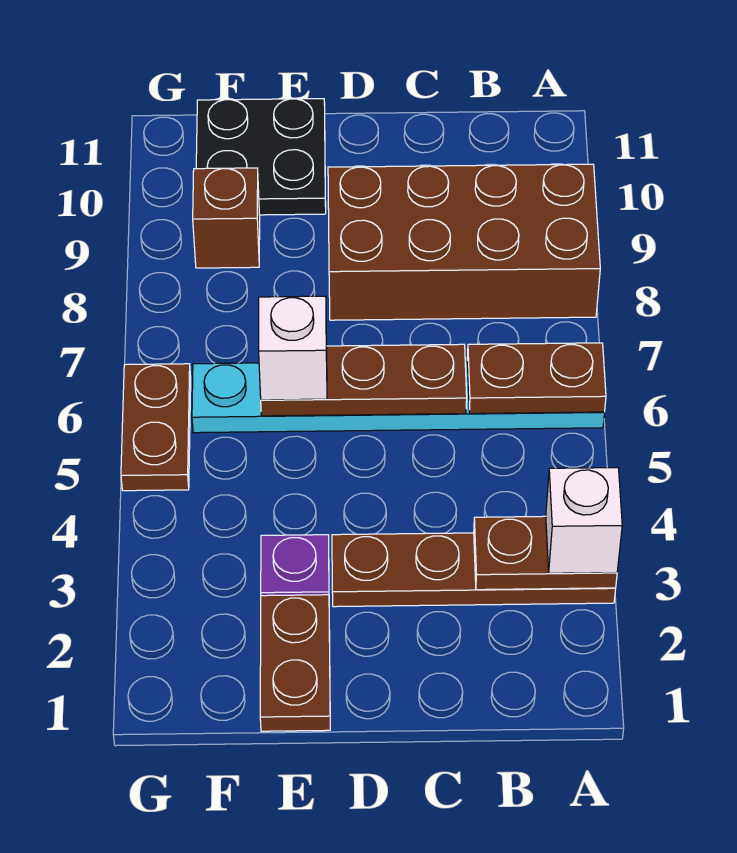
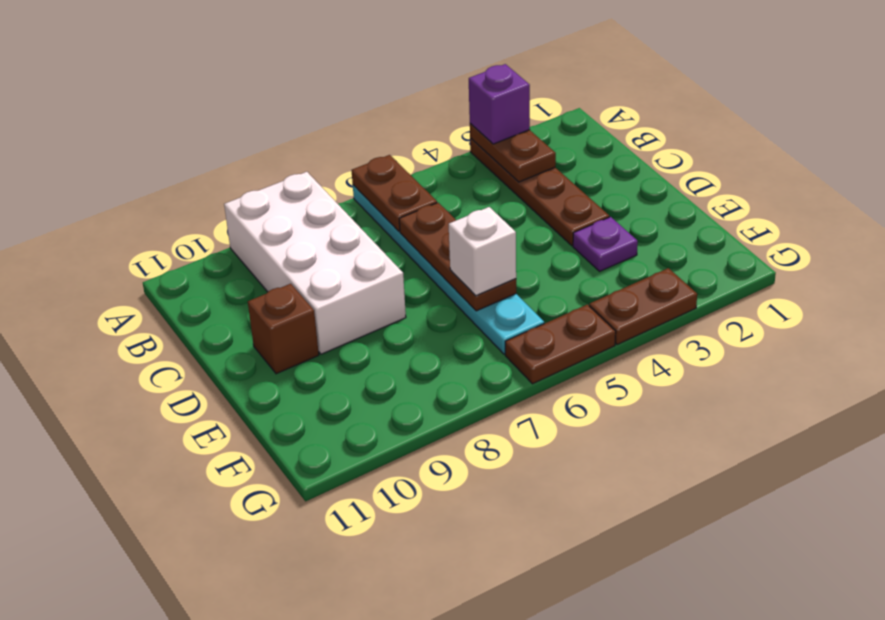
white brick A3 level 3 -> purple brick A3 level 3
brown brick A8:D9 level 1 -> white brick A8:D9 level 1
brown plate E1:E2 level 1 -> brown plate G3:G4 level 1
black plate E10:F11 level 1 -> none
brown brick F9 level 1 -> brown brick D10 level 1

